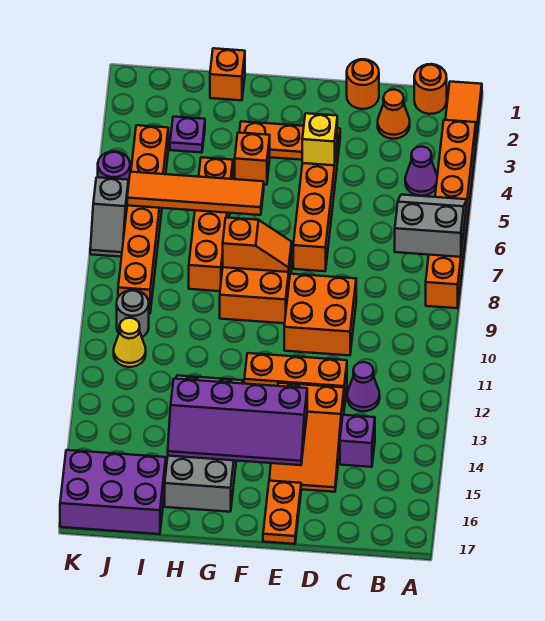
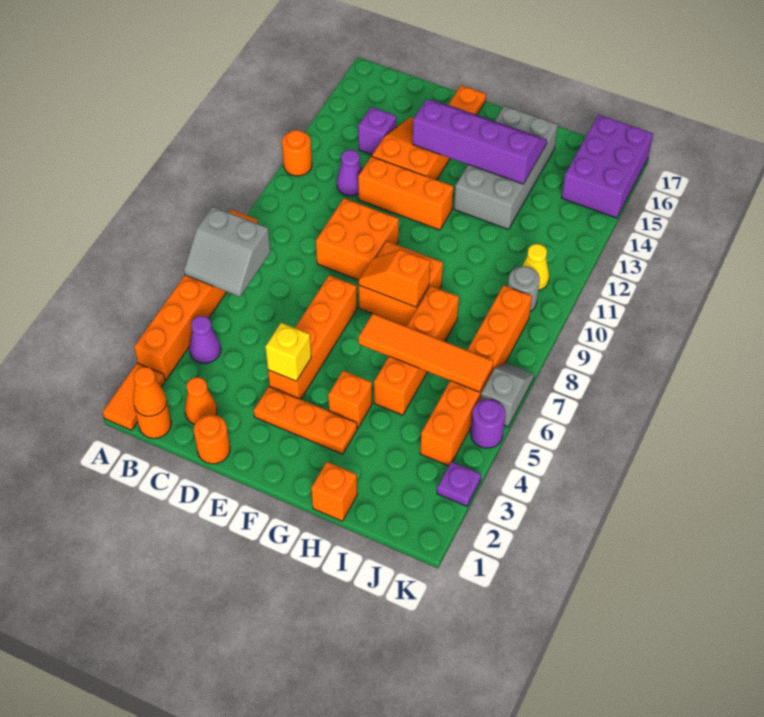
none -> orange round brick A12 level 1
none -> orange cone B1 level 2
purple plate I3 level 1 -> purple plate K3 level 1
purple brick I16:K17 level 1 -> purple brick J15:K17 level 1

